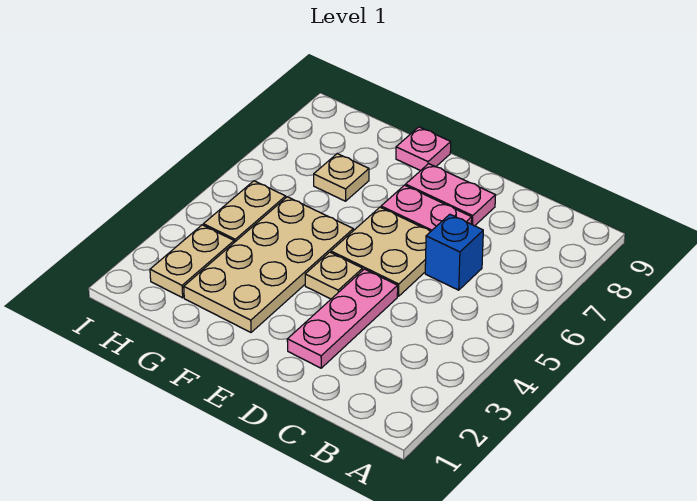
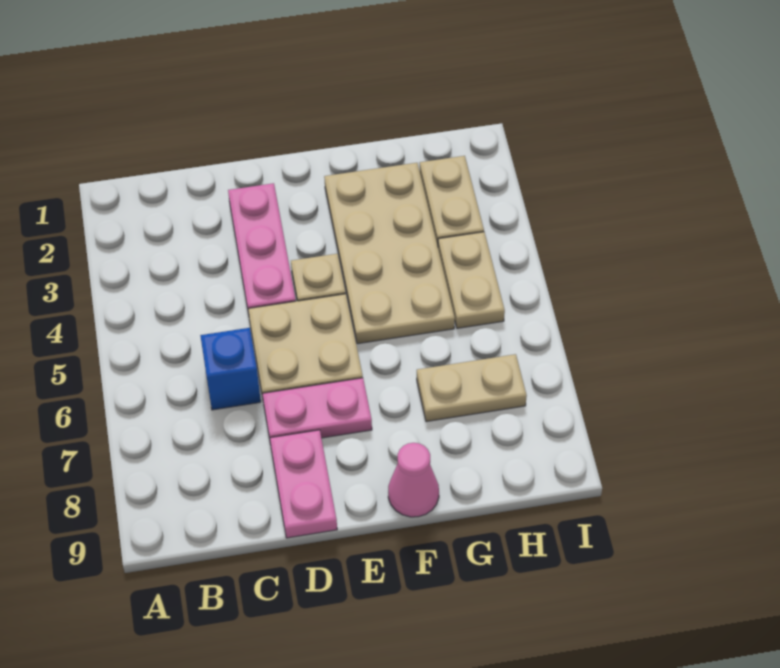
pink plate D8:E8 level 1 -> pink plate D8:D9 level 1
pink plate F9 level 1 -> pink cone F9 level 1
tan plate G7 level 1 -> tan plate G7:H7 level 1

